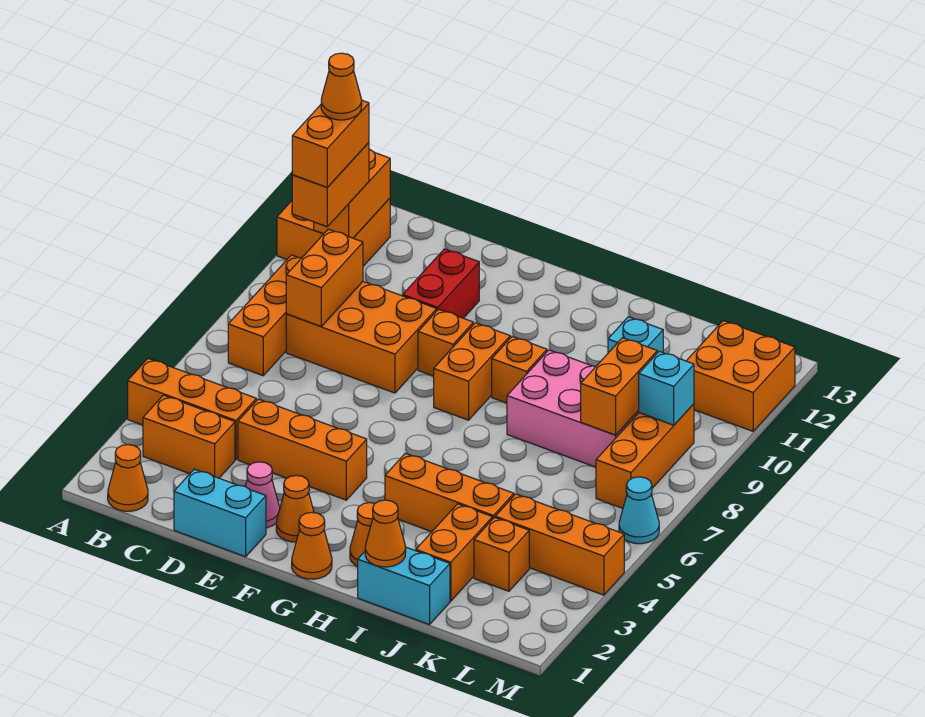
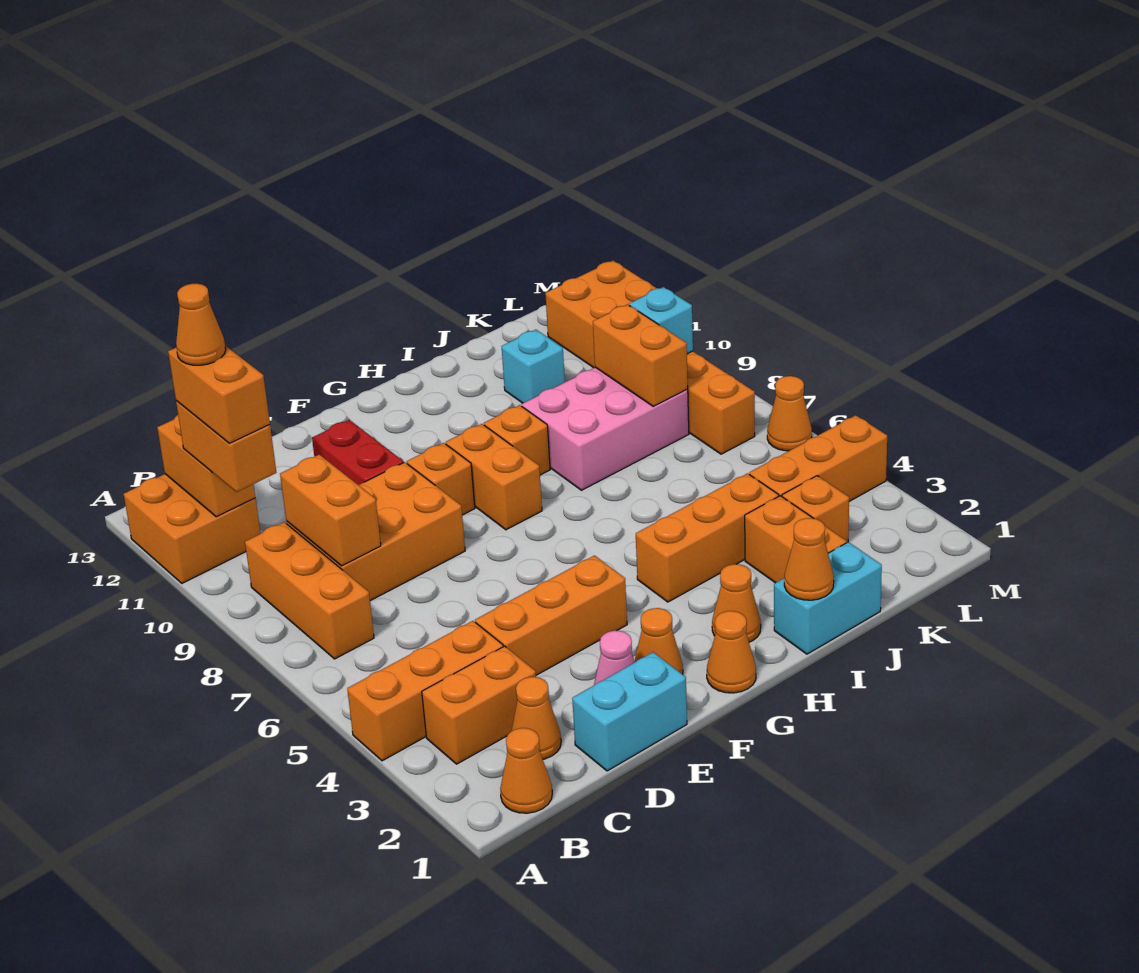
none -> orange cone C2 level 1
cyan cone M6 level 1 -> orange cone M6 level 1

